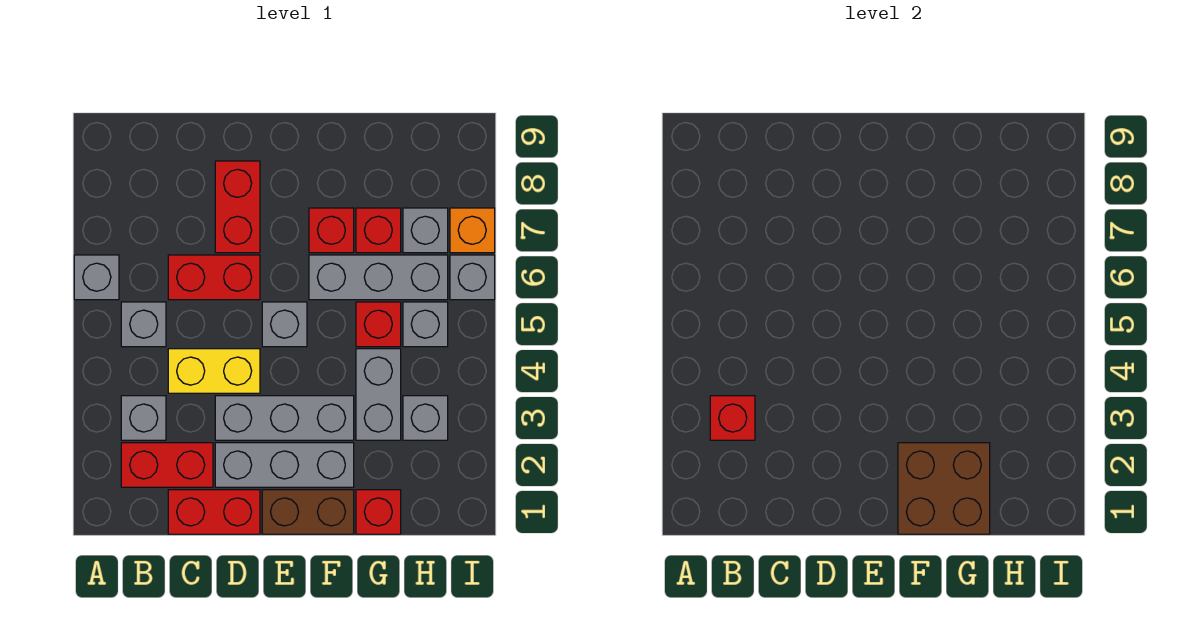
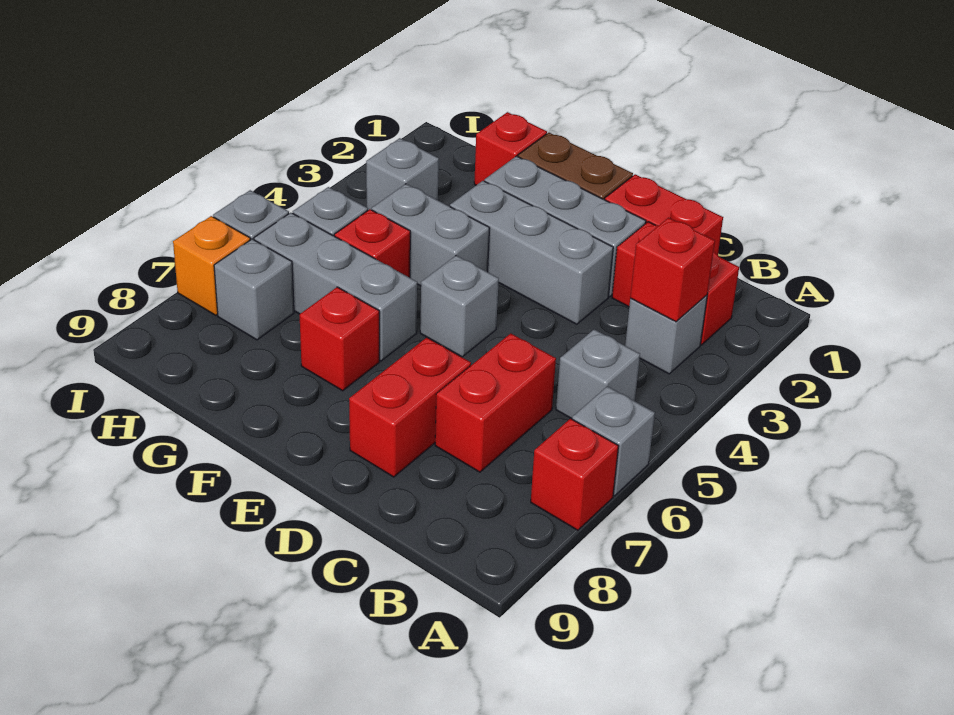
yellow brick C4:D4 level 1 -> none
red brick C6:D6 level 1 -> red brick C6:C7 level 1
brown brick F1:G2 level 2 -> none
grey brick G3:G4 level 1 -> grey brick F4:G4 level 1
red brick G7 level 1 -> red brick A7 level 1

